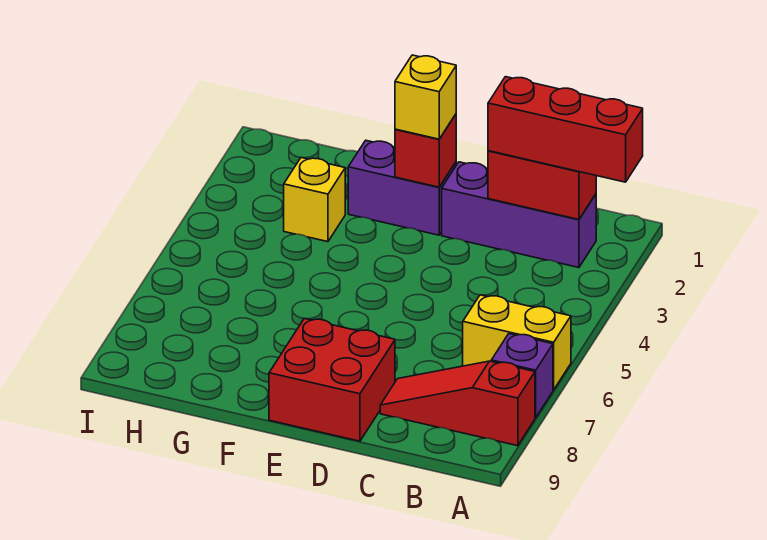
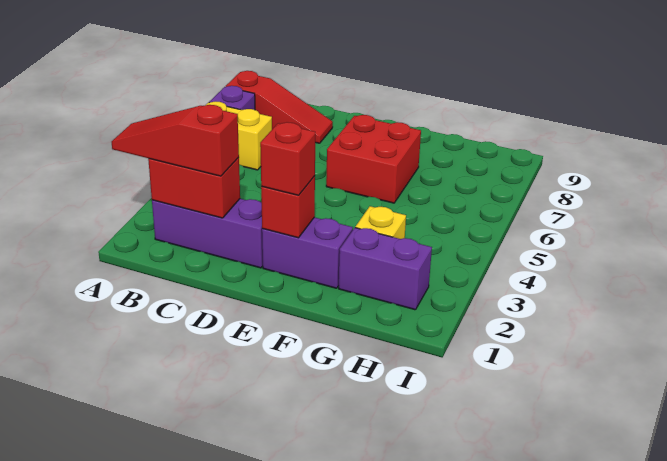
red brick A2:C2 level 3 -> red slope A2:C2 level 3 top C
red brick D8:E9 level 1 -> red brick E6:F7 level 1
yellow brick E2 level 3 -> red brick E2 level 3
none -> purple brick G2:H2 level 1

